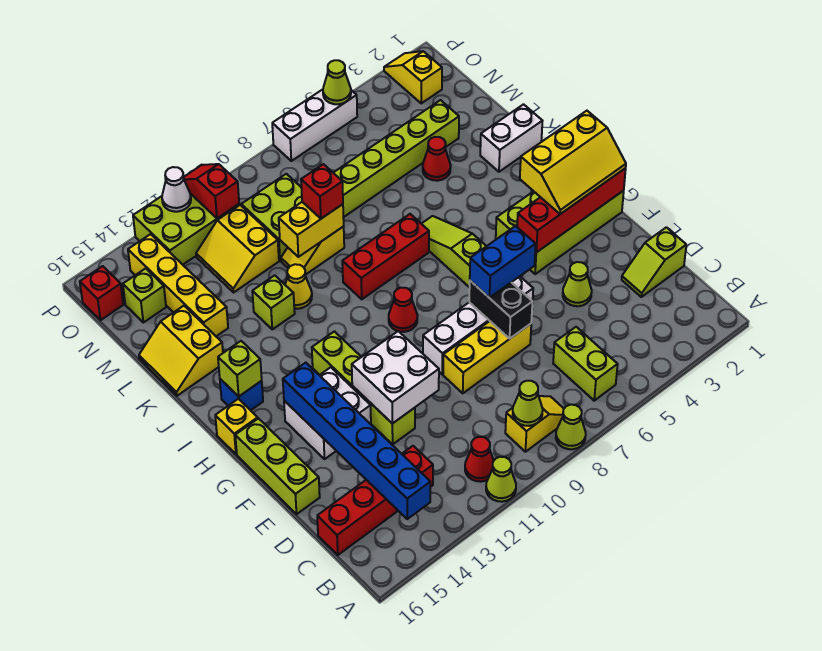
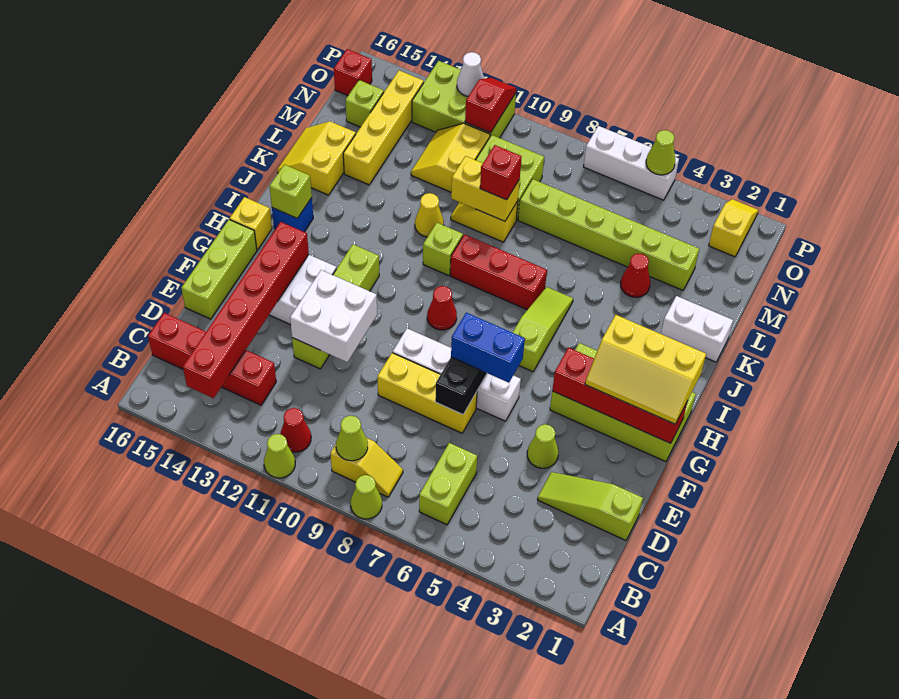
blue brick B14:G14 level 2 -> red brick B14:G14 level 2
lime slope D1:D2 level 1 top 1 -> lime slope D1:D3 level 1 top 1
lime brick K12 level 1 -> lime brick J10 level 1

